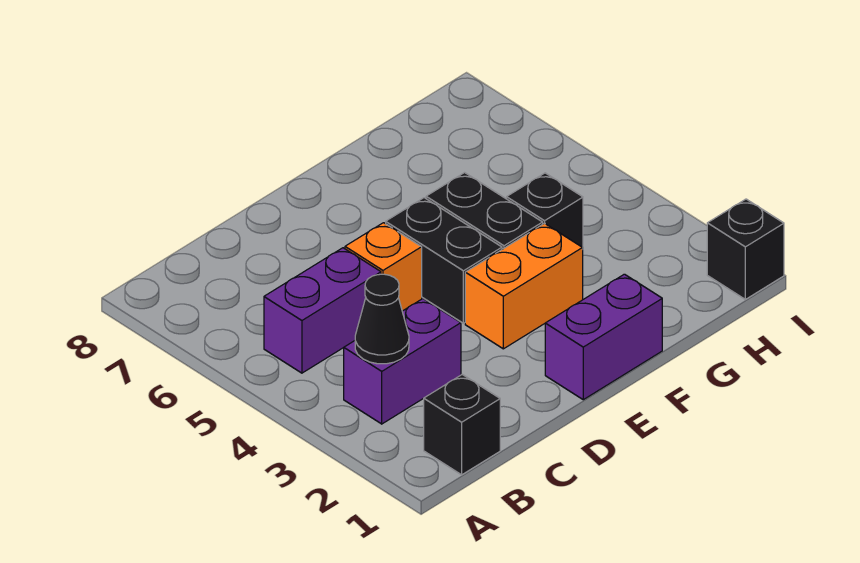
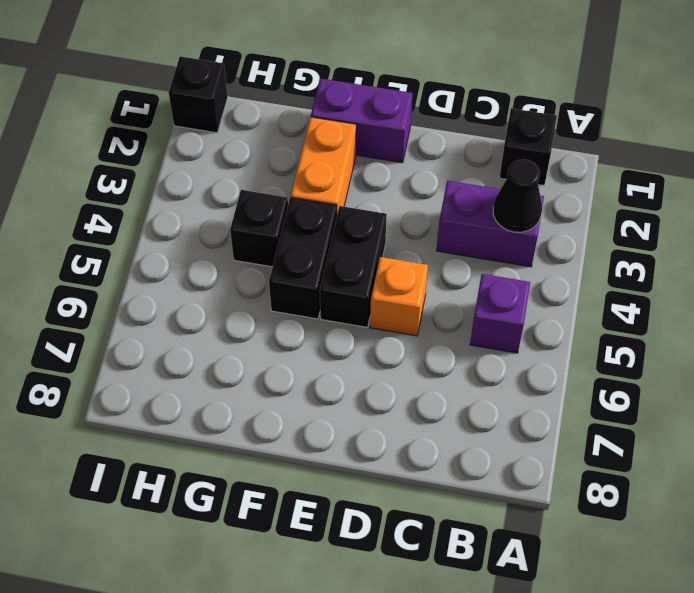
purple brick B5:C5 level 1 -> purple brick B5 level 1
orange brick E3:F3 level 1 -> orange brick F2:F3 level 1

